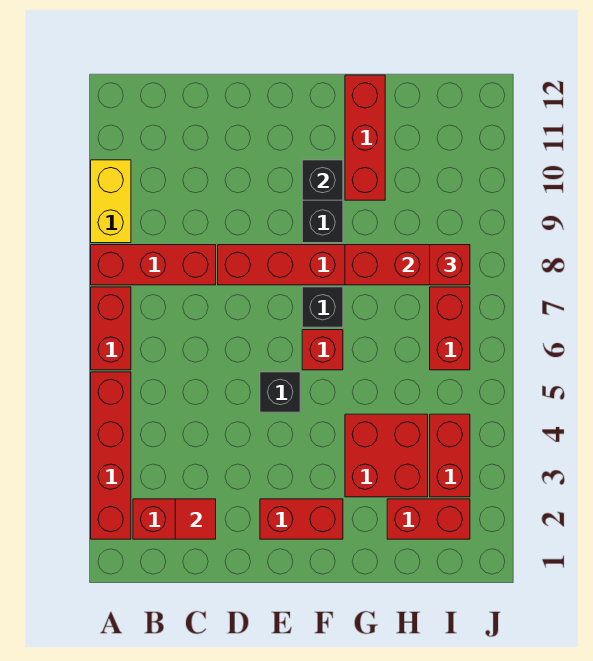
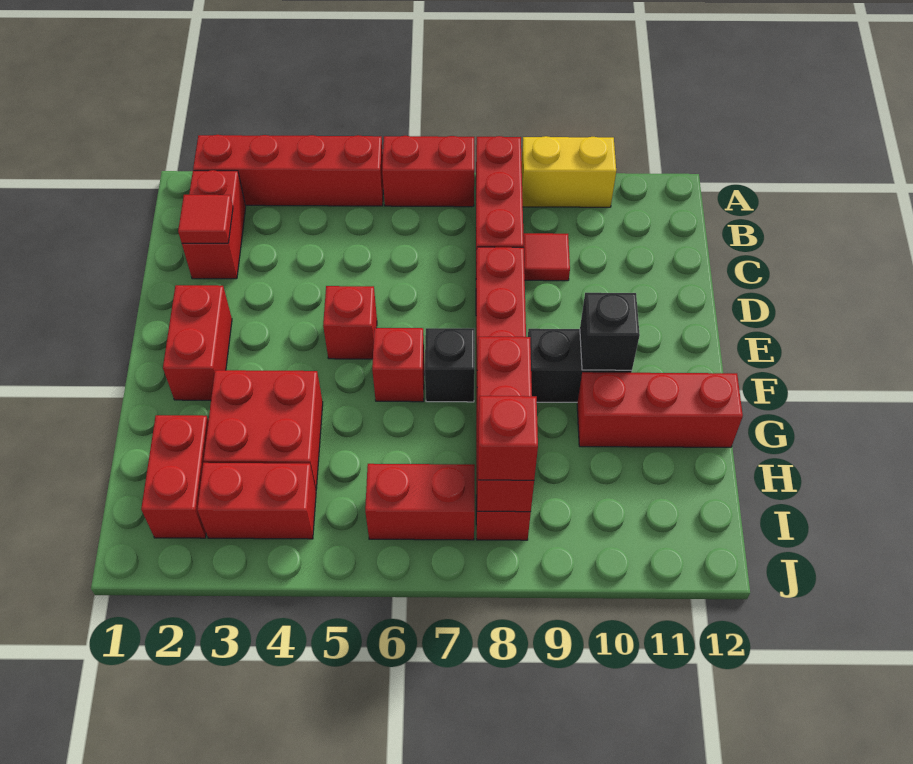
none -> red tile C9 level 1
black brick E5 level 1 -> red brick E5 level 1

